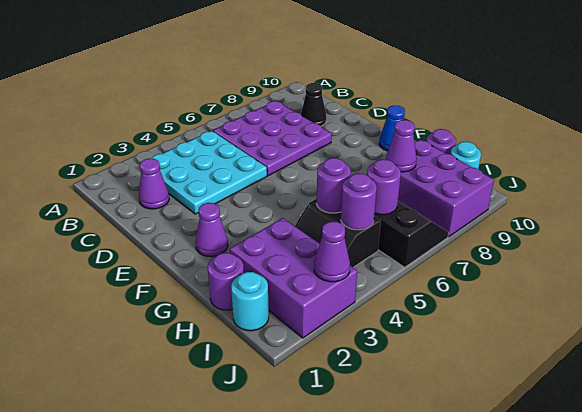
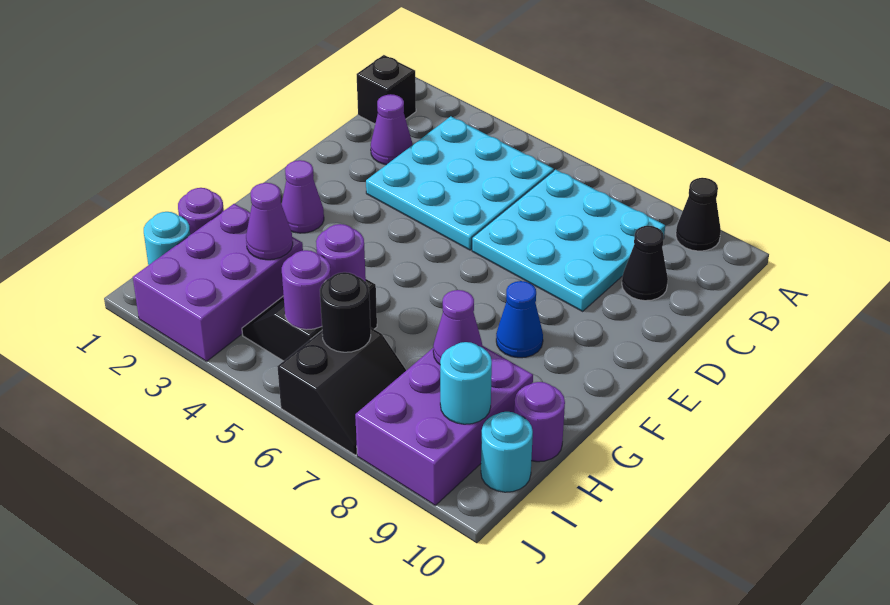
none -> black cone A9 level 1
none -> black brick B1 level 1
purple plate B6:D8 level 1 -> cyan plate B6:D8 level 1
blue cone F10 level 1 -> blue cone F8 level 1
purple round brick I6 level 2 -> black round brick I6 level 2
none -> cyan round brick I9 level 2
purple cone J3 level 2 -> purple cone H3 level 2

